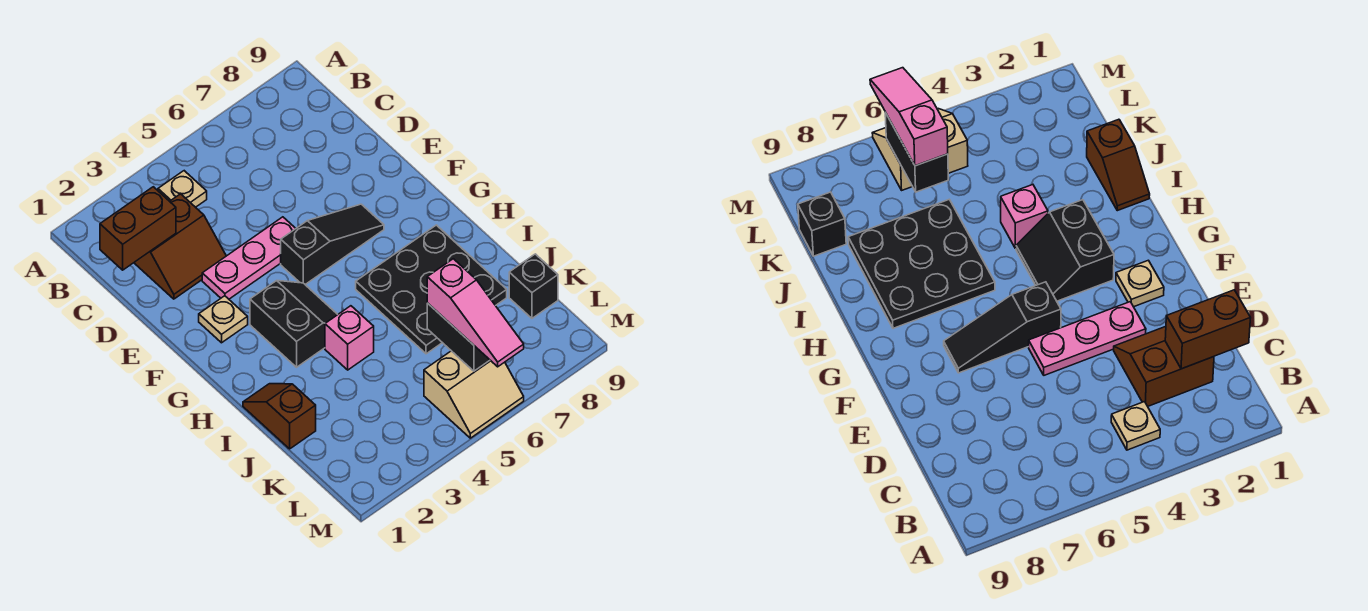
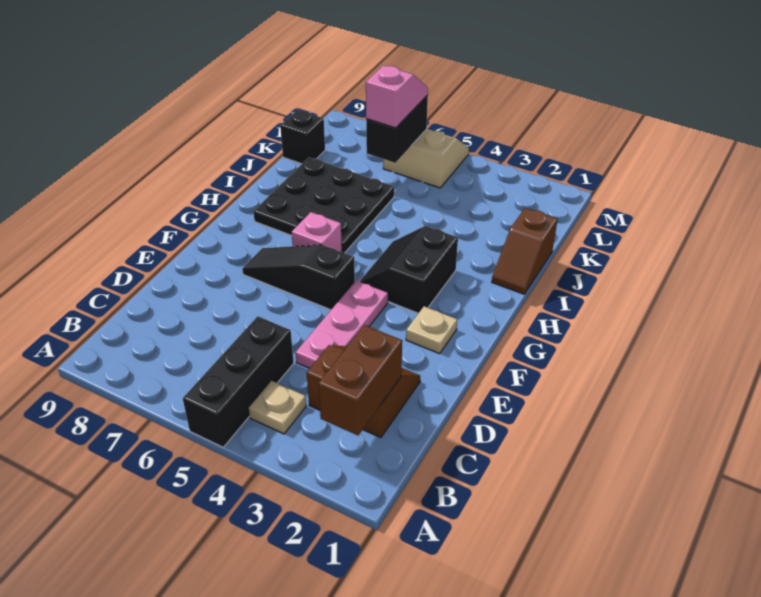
none -> black brick A5:C5 level 1
brown brick C1:C2 level 2 -> brown brick B2:C2 level 2
pink plate E3:E5 level 1 -> pink plate D4:F4 level 1
pink brick I4 level 1 -> pink brick G6 level 1
pink slope K6:M6 level 3 top K -> pink slope K6:L6 level 3 top K

